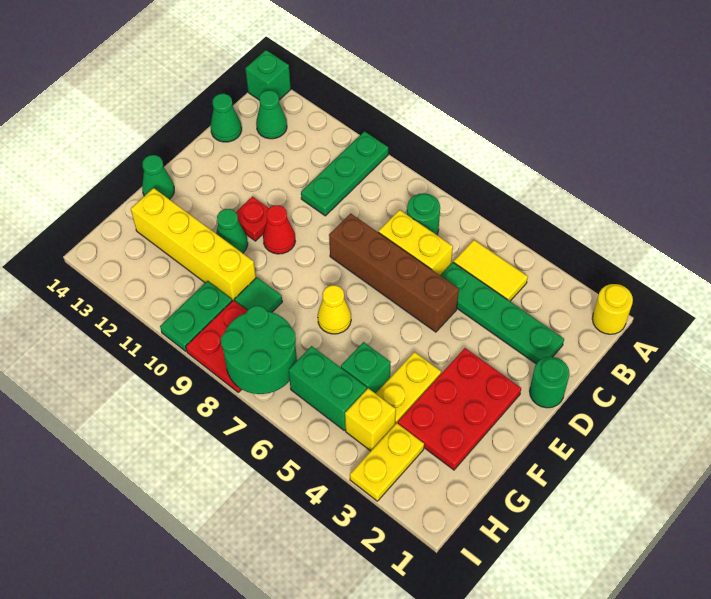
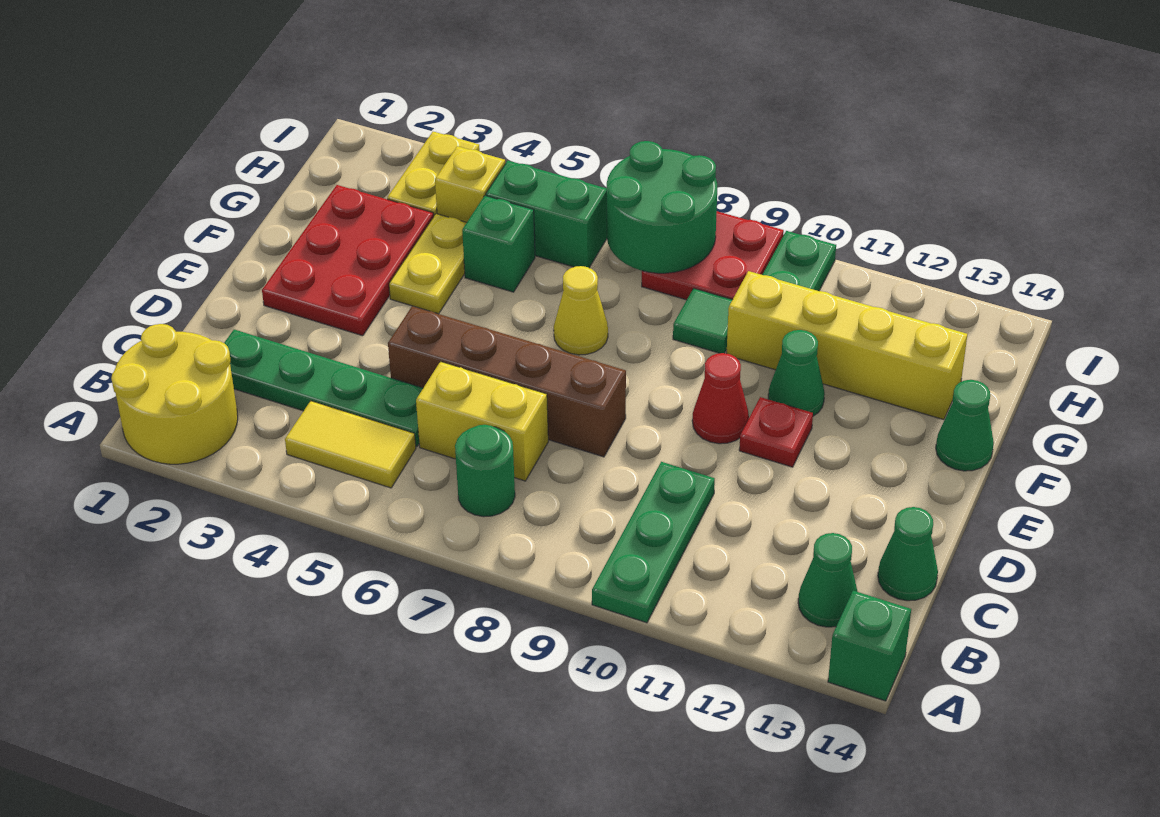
yellow round brick A1 level 1 -> yellow round brick A1:B2 level 1
green round brick D1 level 1 -> none

